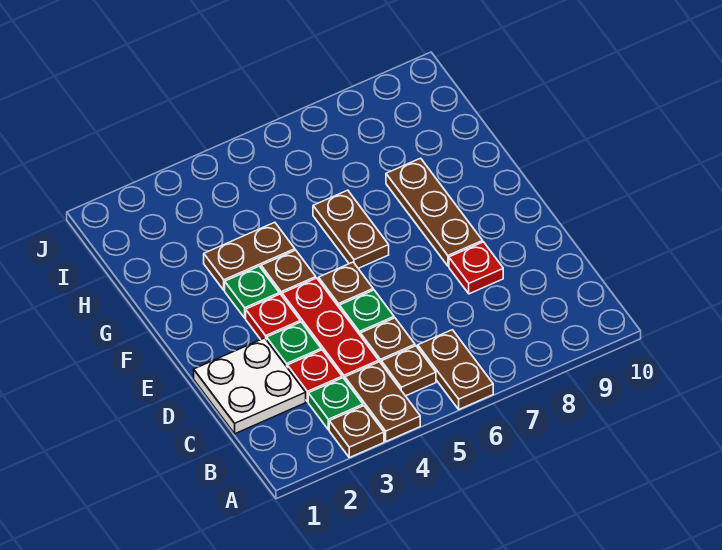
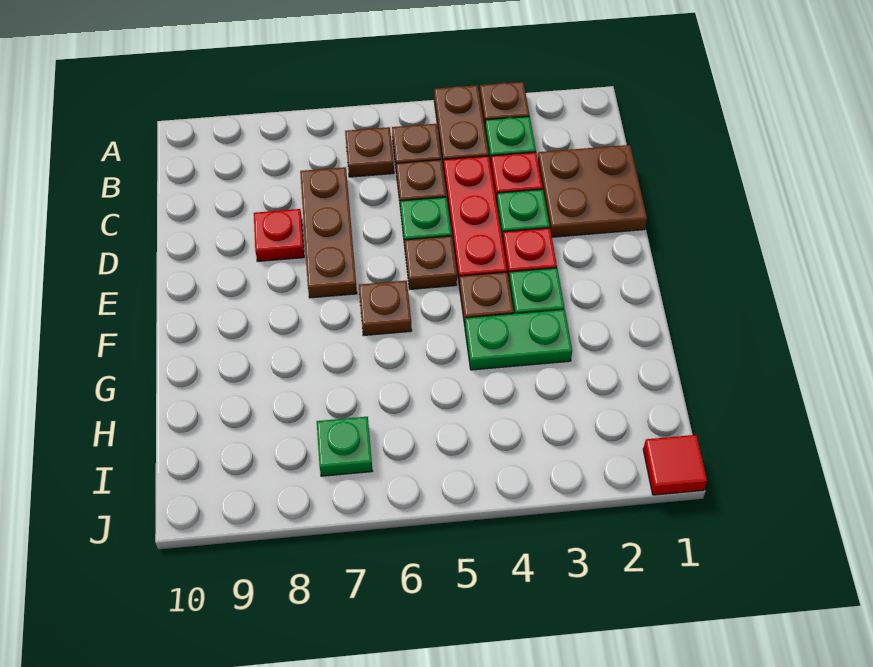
brown plate A6:B6 level 1 -> brown plate B6 level 1
white plate C1:D2 level 1 -> brown plate C1:D2 level 1
brown plate E8:G8 level 1 -> brown plate C7:E7 level 1
brown plate F6:G6 level 1 -> brown plate F6 level 1
brown plate G3:G4 level 1 -> green plate G3:G4 level 1
none -> green plate I7 level 1
none -> red tile J1 level 1

